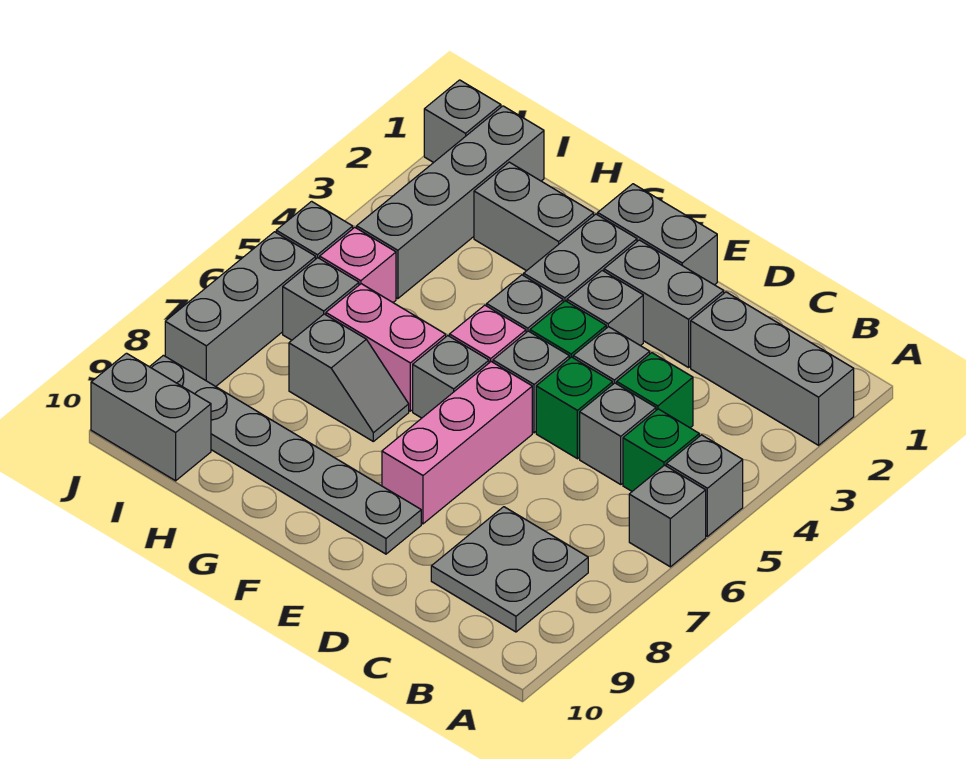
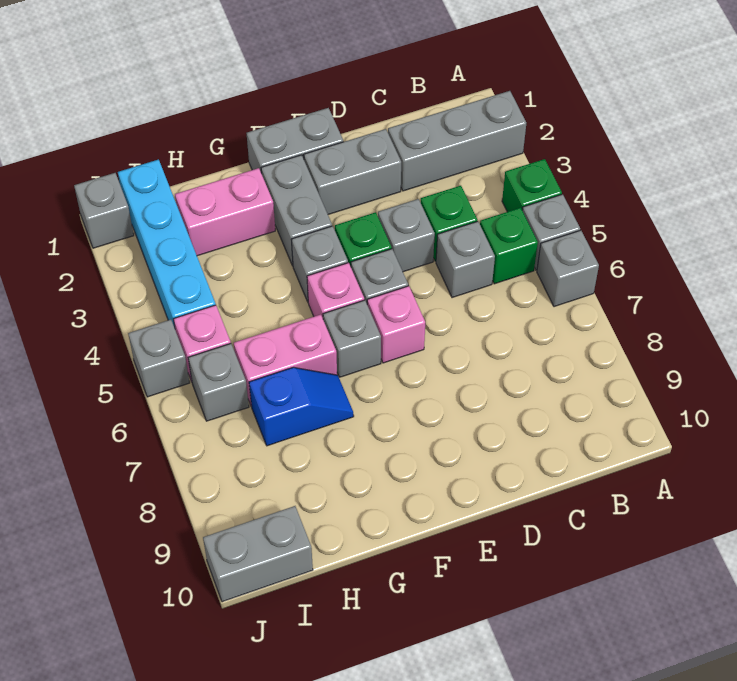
grey plate B8:C9 level 1 -> none
green brick D5 level 1 -> green brick A4 level 1
grey brick E3 level 1 -> none
pink brick E6:E8 level 1 -> pink brick E6 level 1
grey plate E9:J9 level 1 -> none
grey brick G2:H2 level 1 -> pink brick G2:H2 level 1
grey slope G7:H7 level 1 top H -> blue slope G7:H7 level 1 top H
grey brick I1:I4 level 1 -> cyan brick I1:I4 level 1
grey brick J6:J8 level 1 -> none

